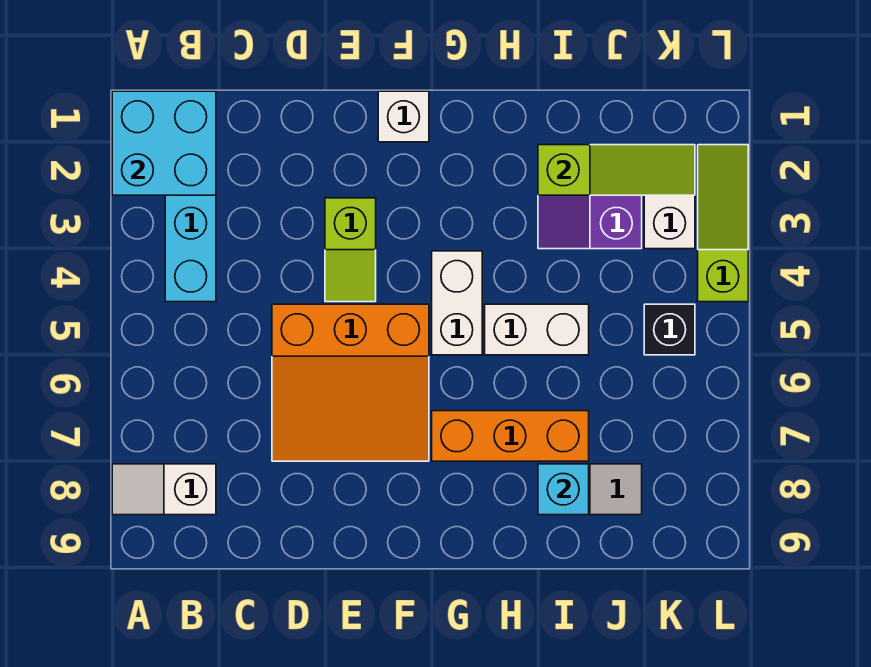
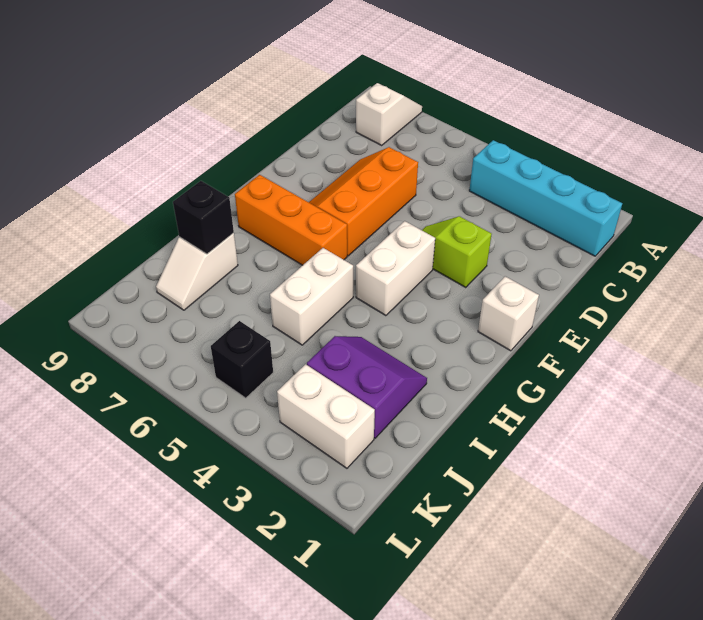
cyan brick A1:B2 level 2 -> none
orange slope D5:F7 level 1 top 5 -> orange slope D6:F7 level 1 top 6
white brick G4:G5 level 1 -> white brick F4:G4 level 1
orange brick G7:I7 level 1 -> orange brick G6:G8 level 1
lime slope I2:K2 level 2 top I -> none
cyan brick I8 level 2 -> black brick I8 level 2
lime slope L2:L4 level 1 top 4 -> none

